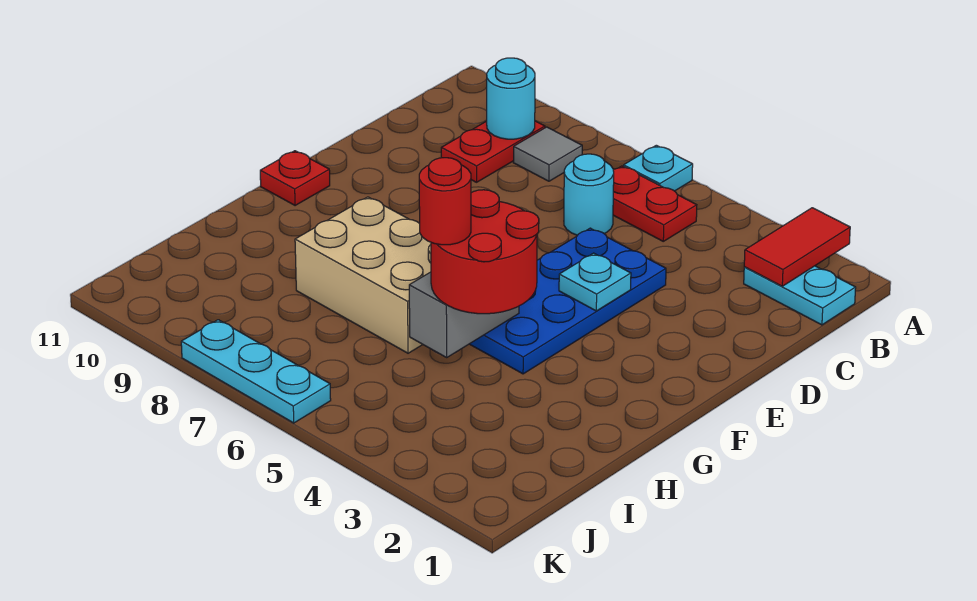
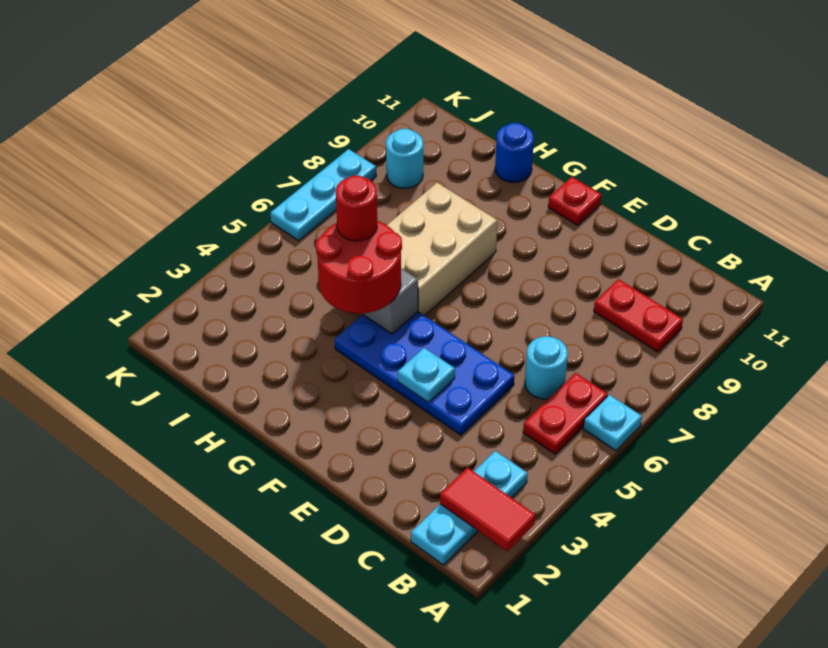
cyan plate B1:B2 level 1 -> cyan plate B1:B3 level 1
grey tile B8 level 1 -> none
cyan round brick B9 level 2 -> cyan round brick J9 level 1
none -> blue round brick H11 level 1

